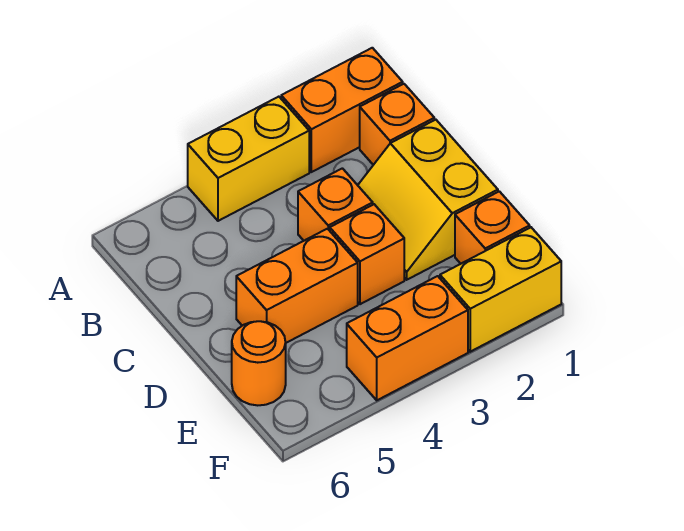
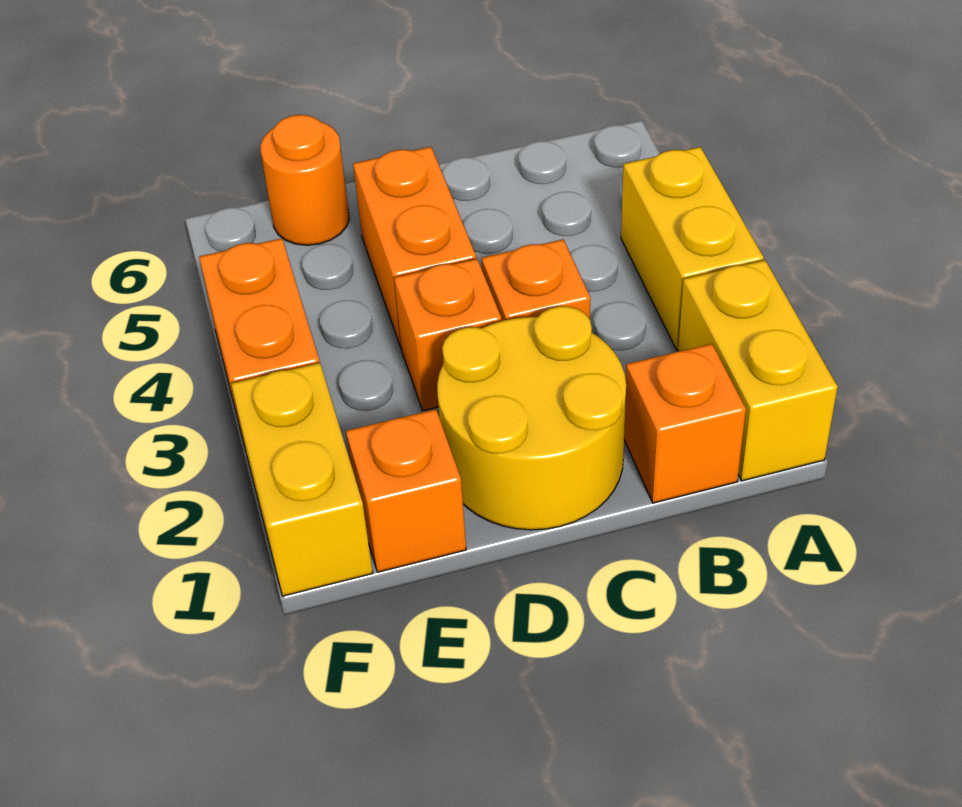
orange brick A1:A2 level 1 -> yellow brick A1:A2 level 1
yellow slope C1:D2 level 1 top 1 -> yellow round brick C1:D2 level 1

